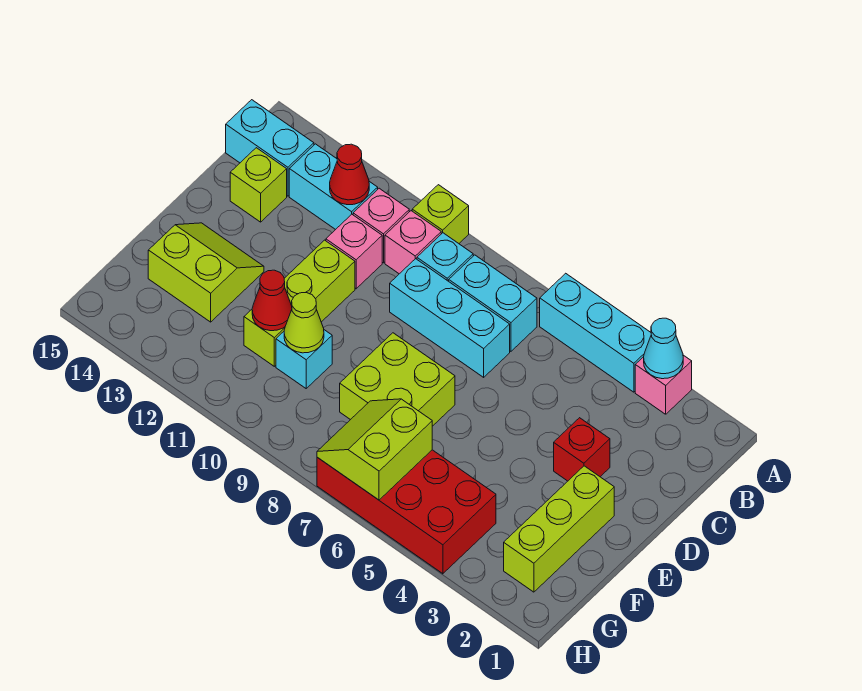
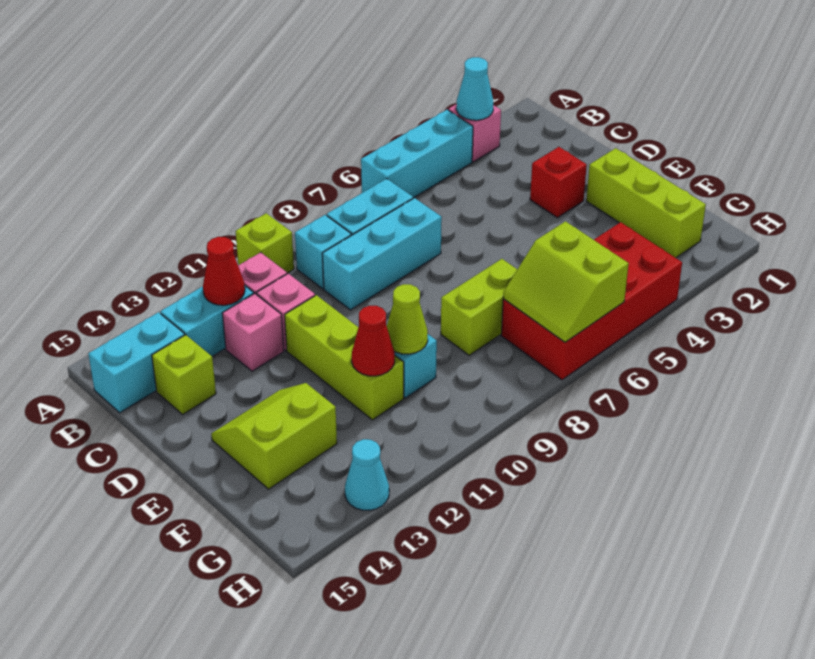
pink brick B10 level 1 -> pink brick C12 level 1
lime brick E7:F8 level 1 -> lime brick F7:F8 level 1
none -> cyan cone H13 level 1

